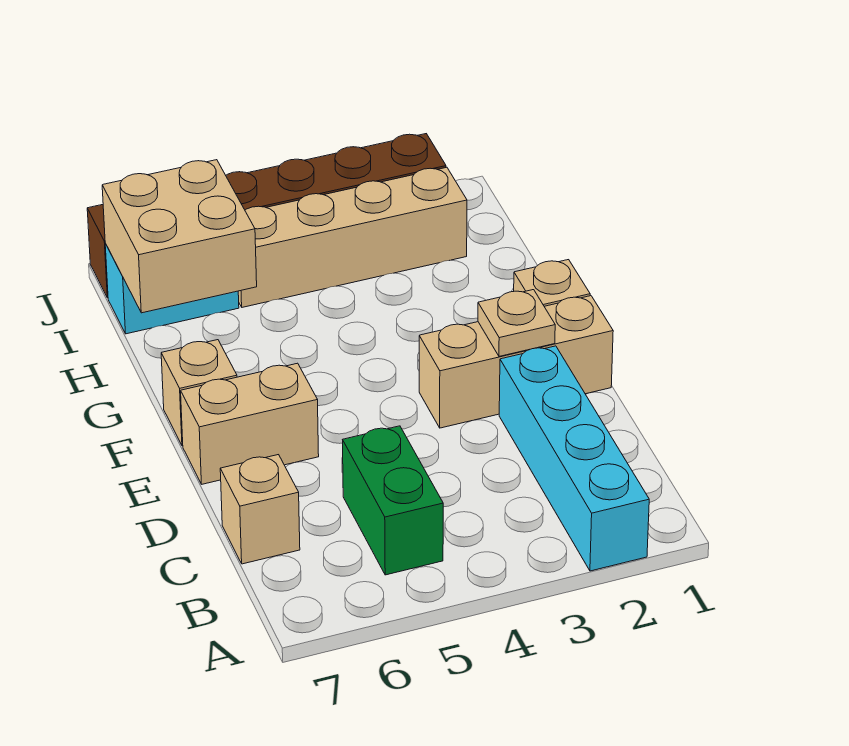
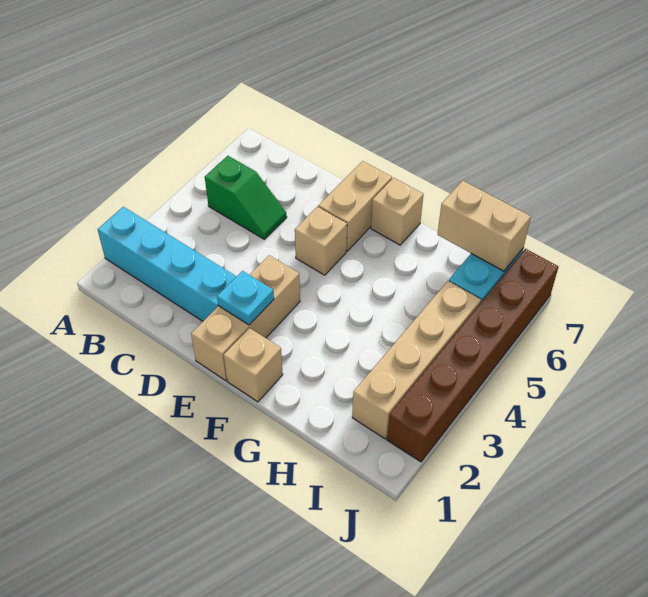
green brick B5:C5 level 1 -> green slope B5:C5 level 1 top B
tan brick C7 level 1 -> tan brick E5 level 1
tan plate E2 level 2 -> cyan plate E2 level 2
tan brick H6:I7 level 2 -> tan brick H7:I7 level 2

